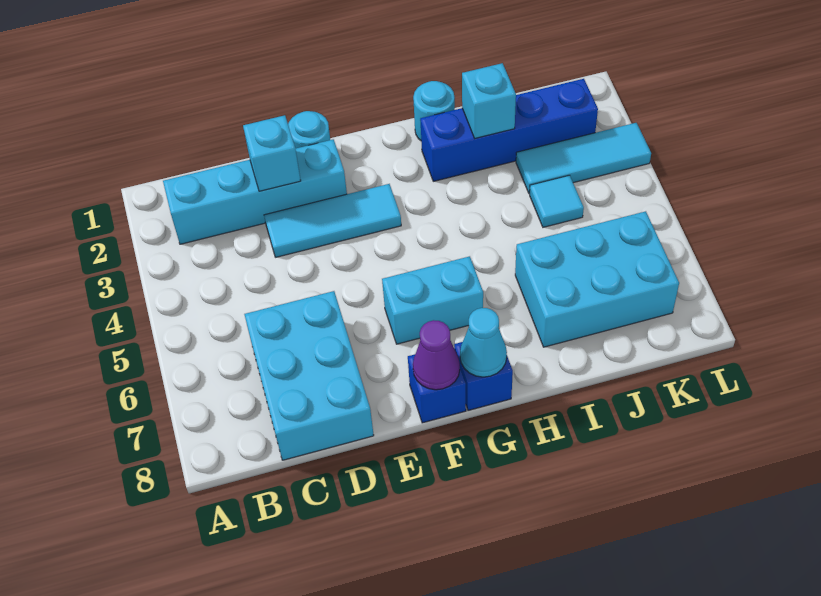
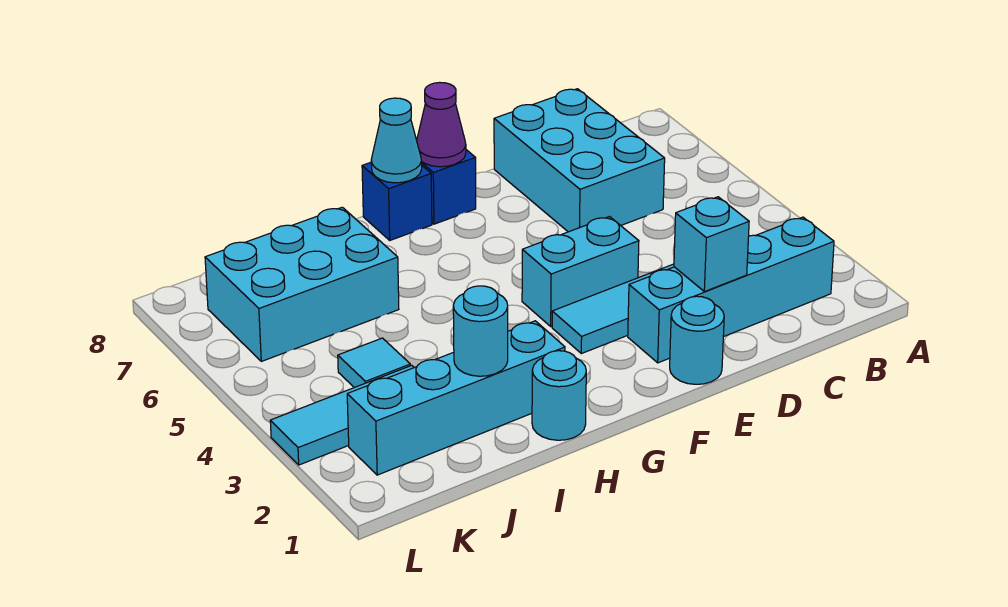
cyan brick F6:G6 level 1 -> cyan brick E4:F4 level 1
blue brick H2:K2 level 1 -> cyan brick H2:K2 level 1
cyan brick I2 level 2 -> cyan round brick I2 level 2

